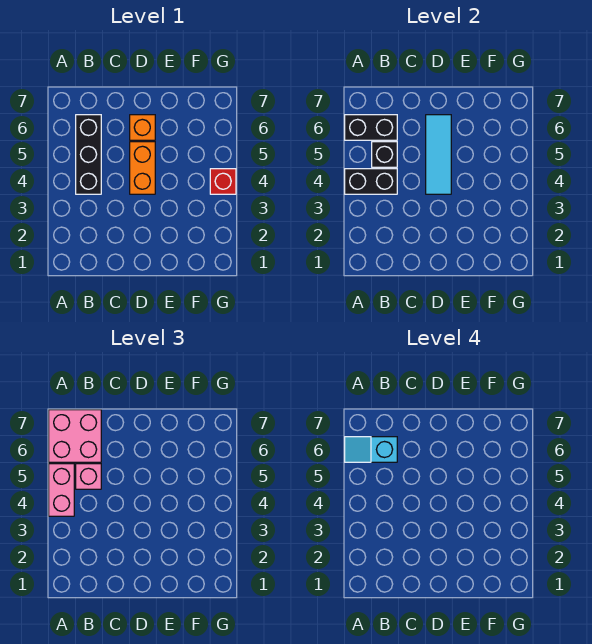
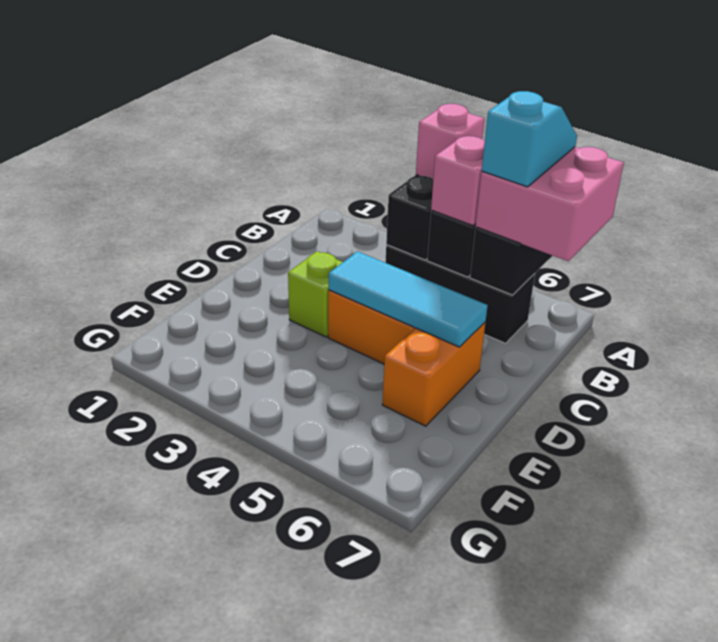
pink brick A4:A5 level 3 -> pink brick A4 level 3
none -> lime brick D3 level 1
orange brick D6 level 1 -> orange brick D6:E6 level 1
red brick G4 level 1 -> none

